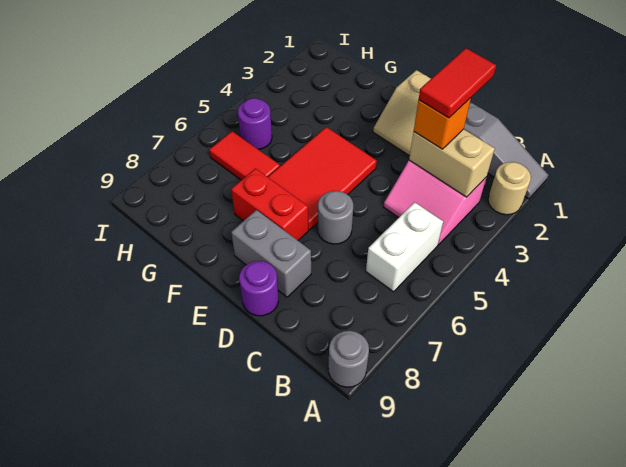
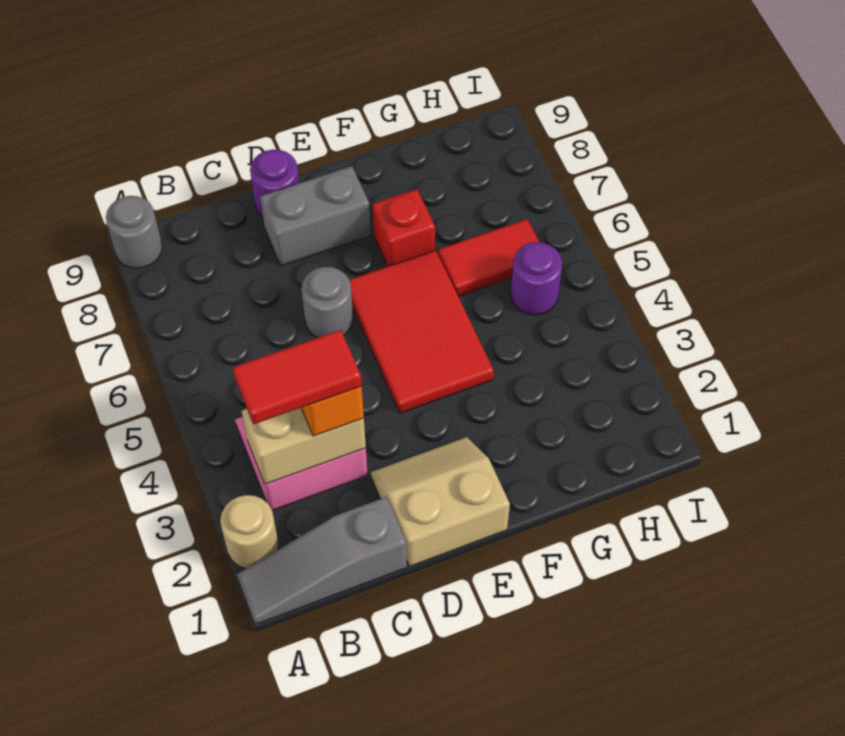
white brick B5:B6 level 1 -> none
red tile C2:C3 level 4 -> red tile B3:C3 level 4
red brick E7:F7 level 1 -> red brick F7 level 1

